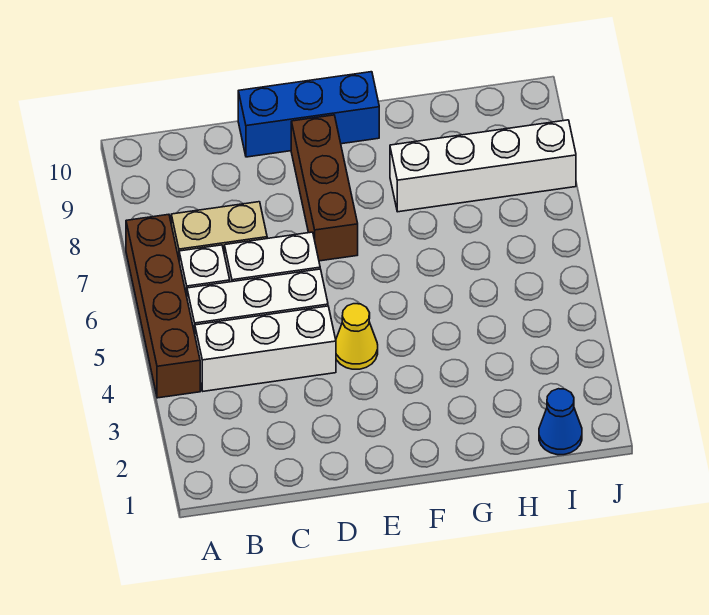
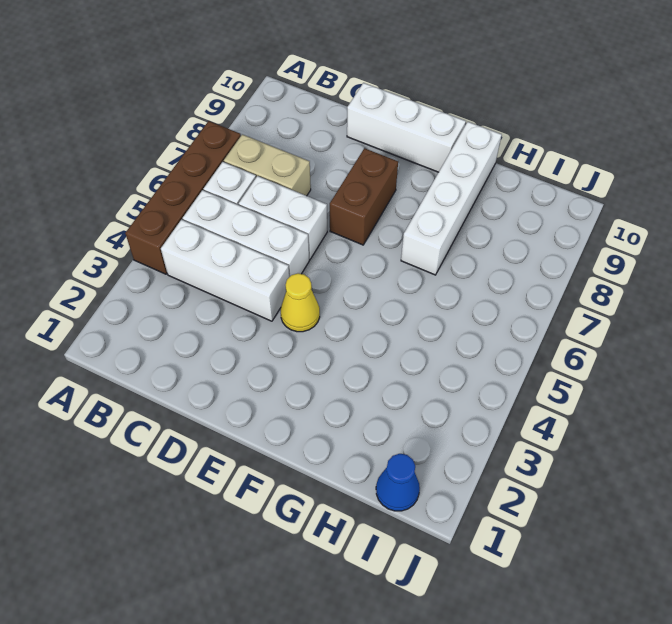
blue brick D10:F10 level 1 -> white brick D10:F10 level 1
brown brick E7:E9 level 1 -> brown brick E7:E8 level 1
white brick G8:J8 level 1 -> white brick G7:G10 level 1

